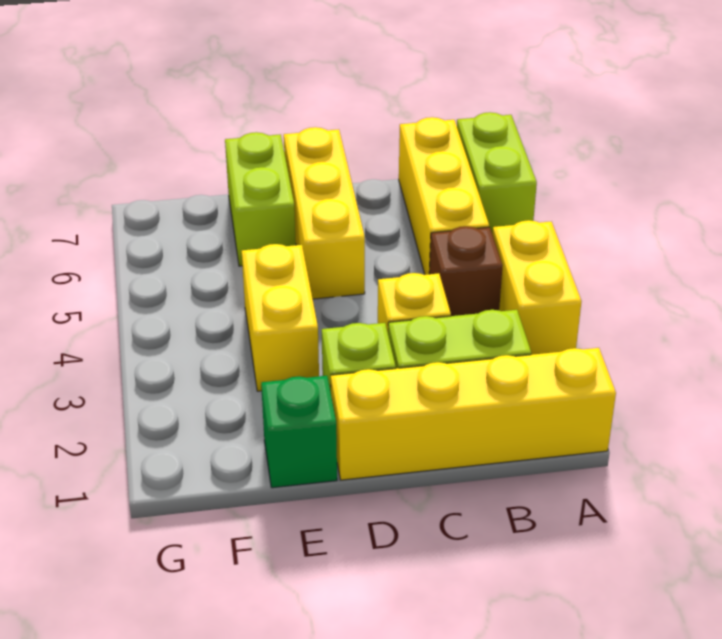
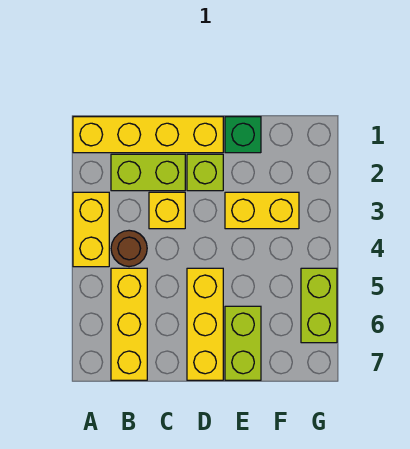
lime brick A6:A7 level 1 -> lime brick G5:G6 level 1
brown brick B4 level 1 -> brown round brick B4 level 1
yellow brick E3:E4 level 1 -> yellow brick E3:F3 level 1

